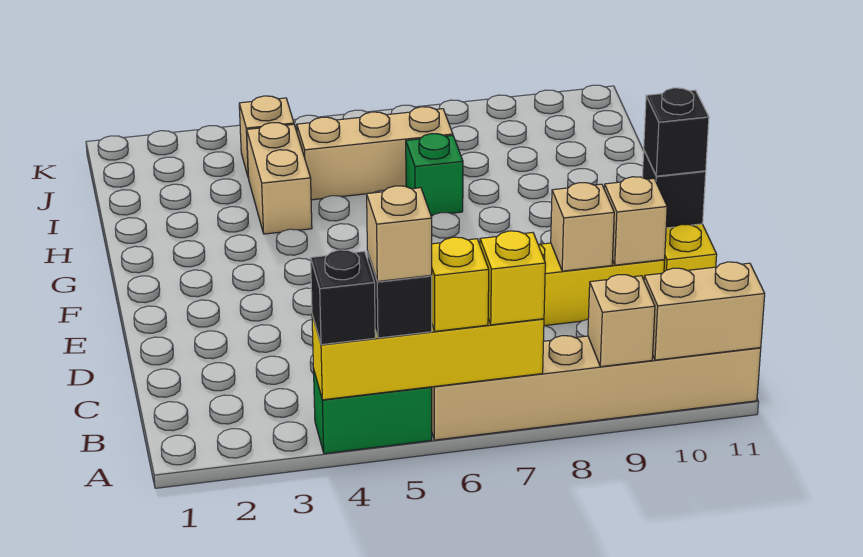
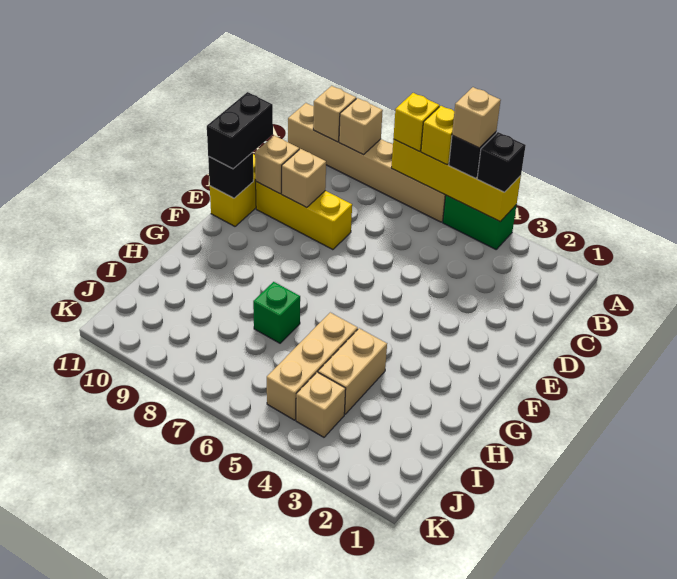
tan brick A10:A11 level 2 -> tan brick A10 level 2
black brick E11 level 3 -> black brick D11:E11 level 3
tan brick I5:I7 level 1 -> tan brick H5:J5 level 1

